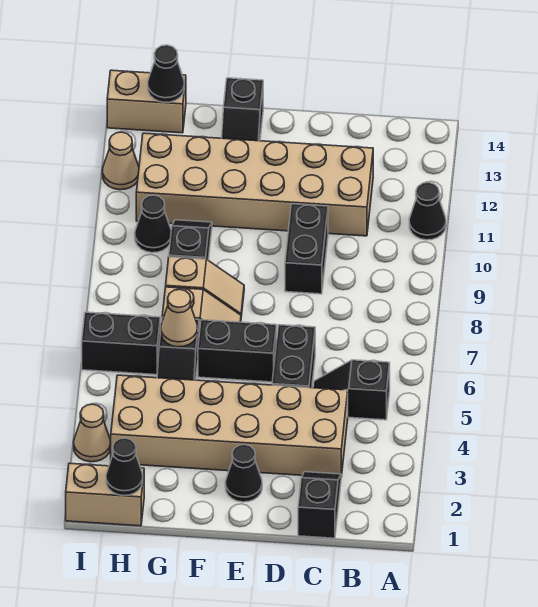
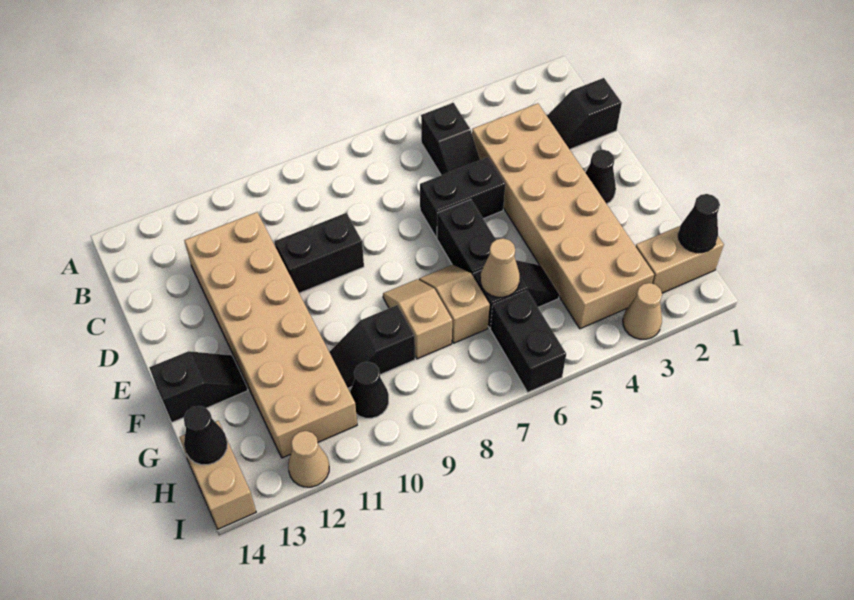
black cone A11 level 1 -> none
tan brick H1:I1 level 1 -> tan brick H1:H2 level 1

